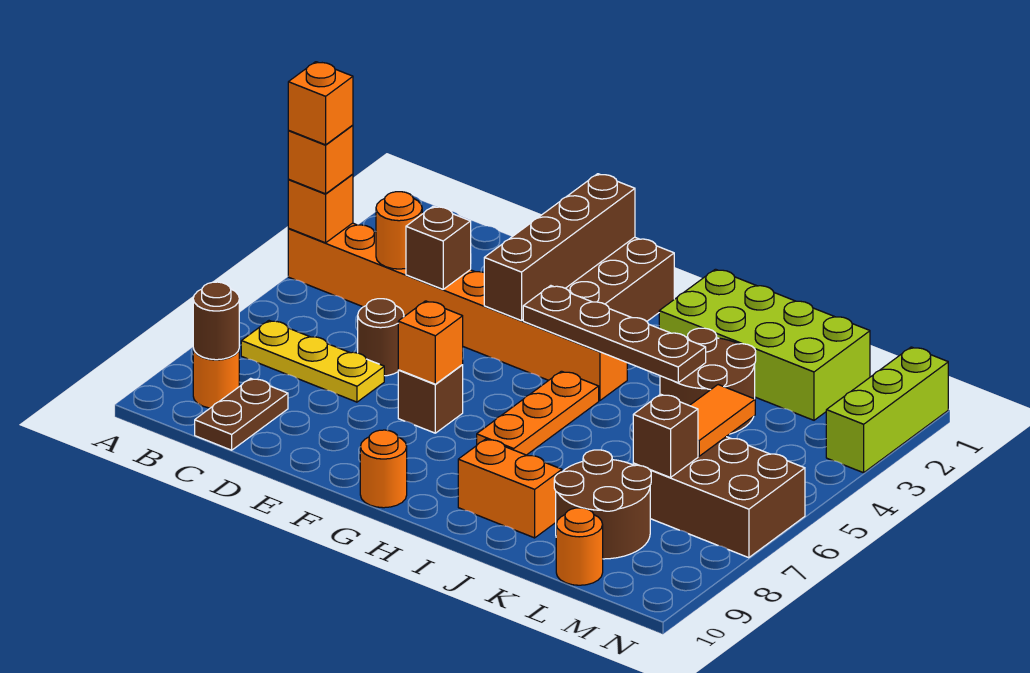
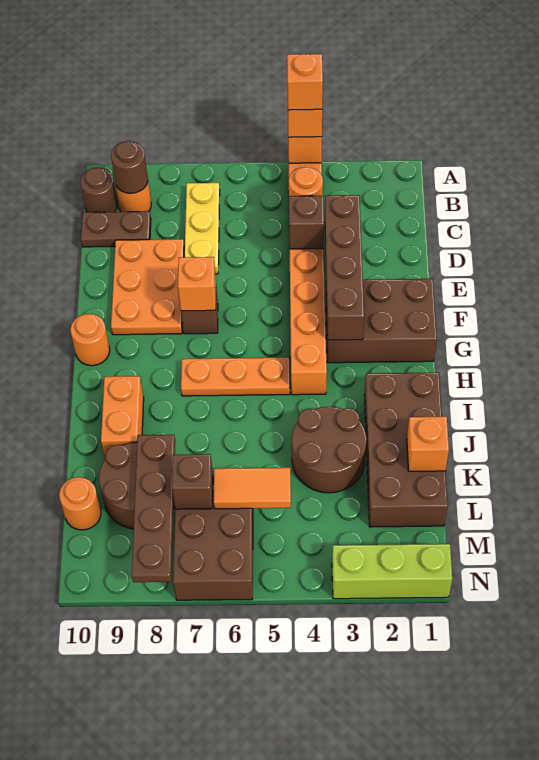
brown round brick D6 level 1 -> brown round brick B10 level 1
none -> orange plate D8:F9 level 1
brown brick F1:F4 level 2 -> brown brick D3:G3 level 2
brown plate G4:J4 level 2 -> brown plate K8:N8 level 2
lime brick I1:L2 level 1 -> brown brick I1:L2 level 1
none -> orange brick K1 level 2

